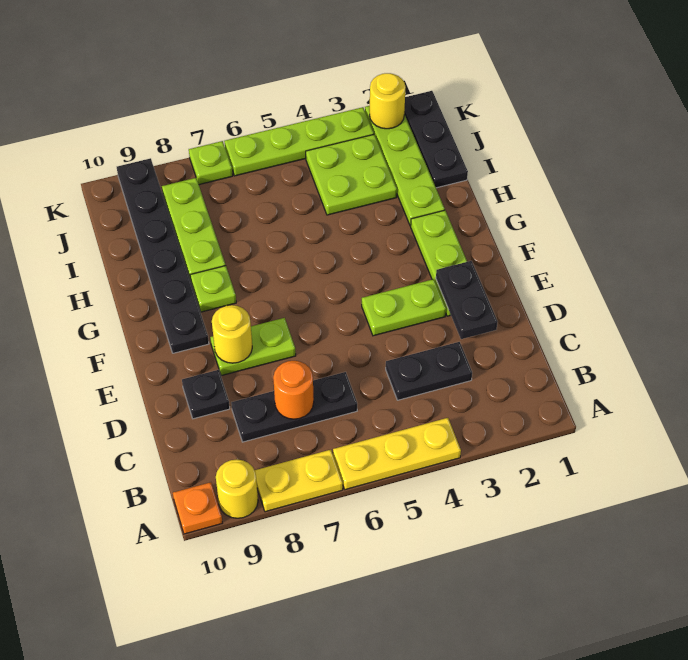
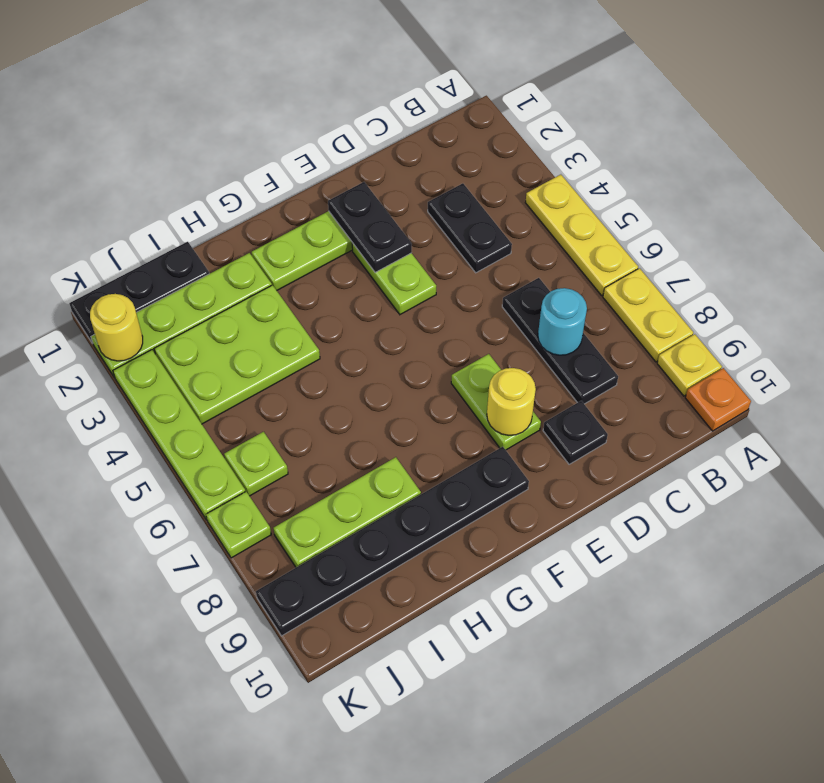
yellow round brick A9 level 1 -> yellow plate A9 level 1
orange round brick C7 level 2 -> cyan round brick C7 level 2
black plate D2:E2 level 2 -> black plate E2:E3 level 2
lime plate G8 level 1 -> lime plate J6 level 1
lime plate I3:J4 level 1 -> lime plate H3:J4 level 1

